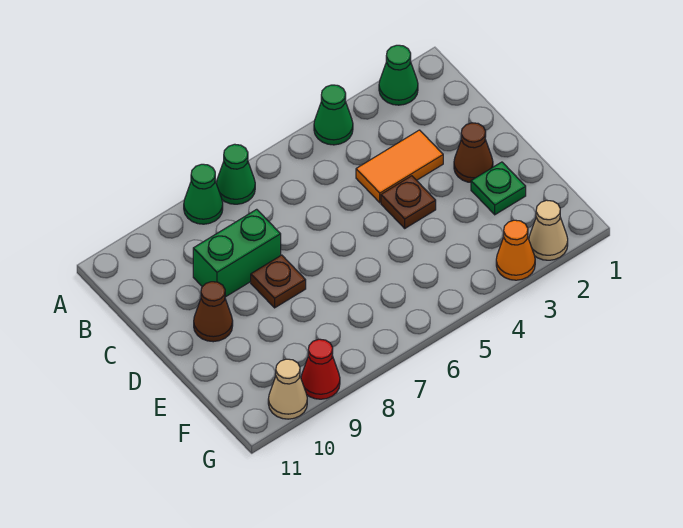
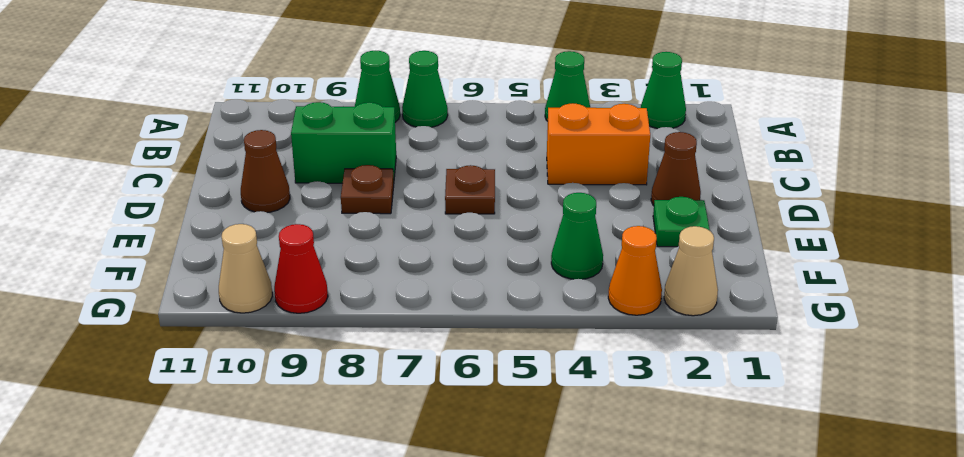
orange tile C3:C4 level 1 -> orange brick C3:C4 level 1
brown plate D4 level 1 -> brown plate D6 level 1
none -> green cone F4 level 1

